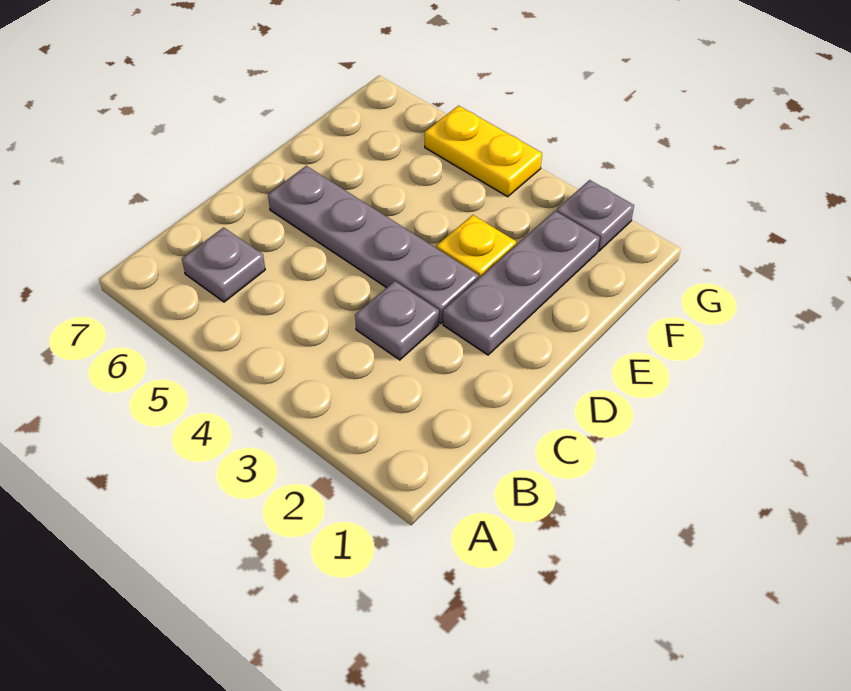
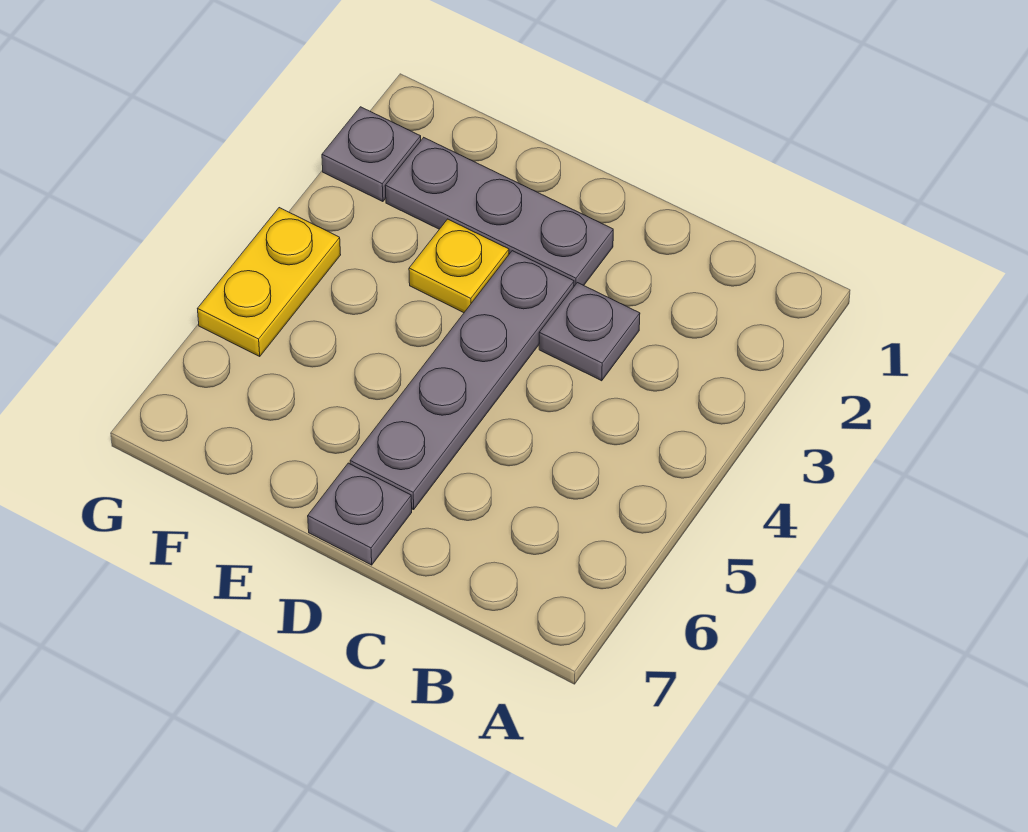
grey plate B6 level 1 -> grey plate D7 level 1

